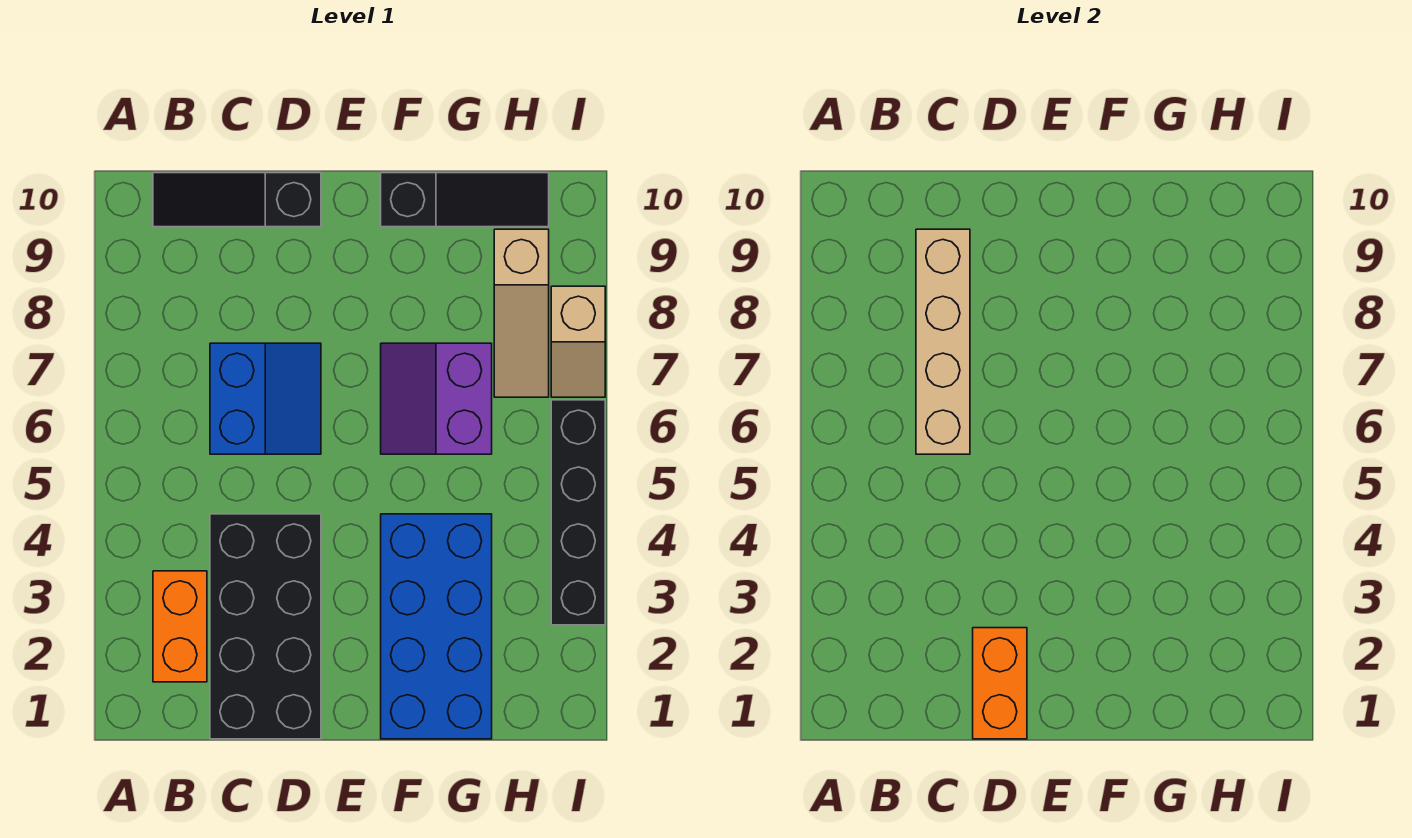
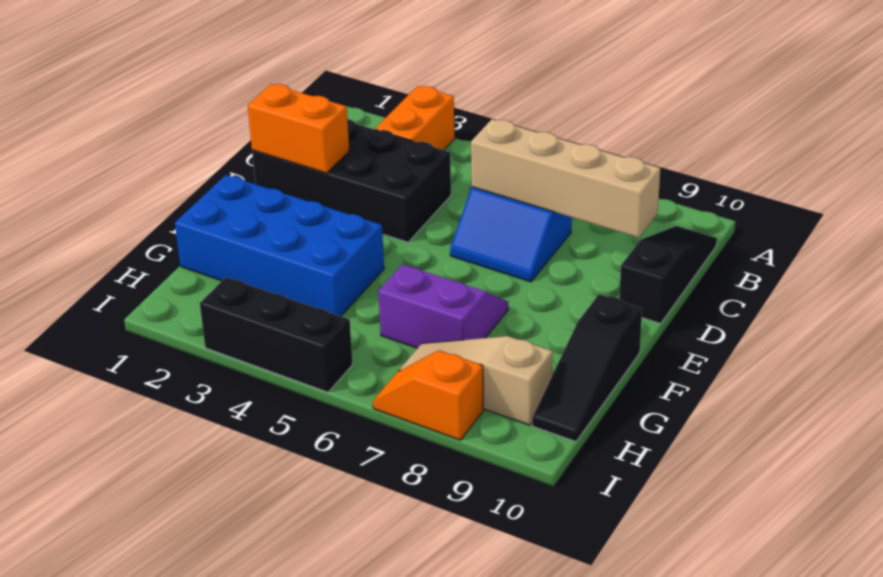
orange brick B2:B3 level 1 -> orange brick A3:B3 level 1
black brick I3:I6 level 1 -> black brick I3:I5 level 1
tan slope I7:I8 level 1 top 8 -> orange slope I7:I8 level 1 top 8

